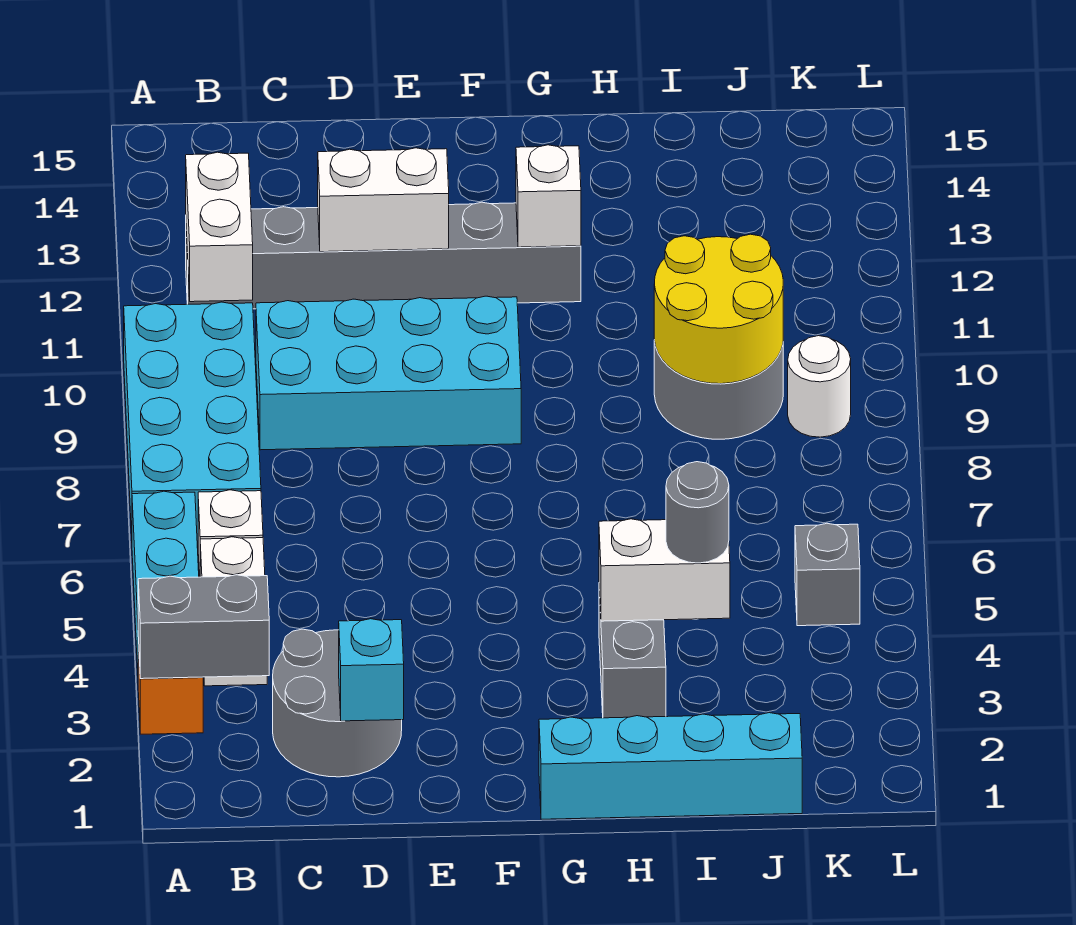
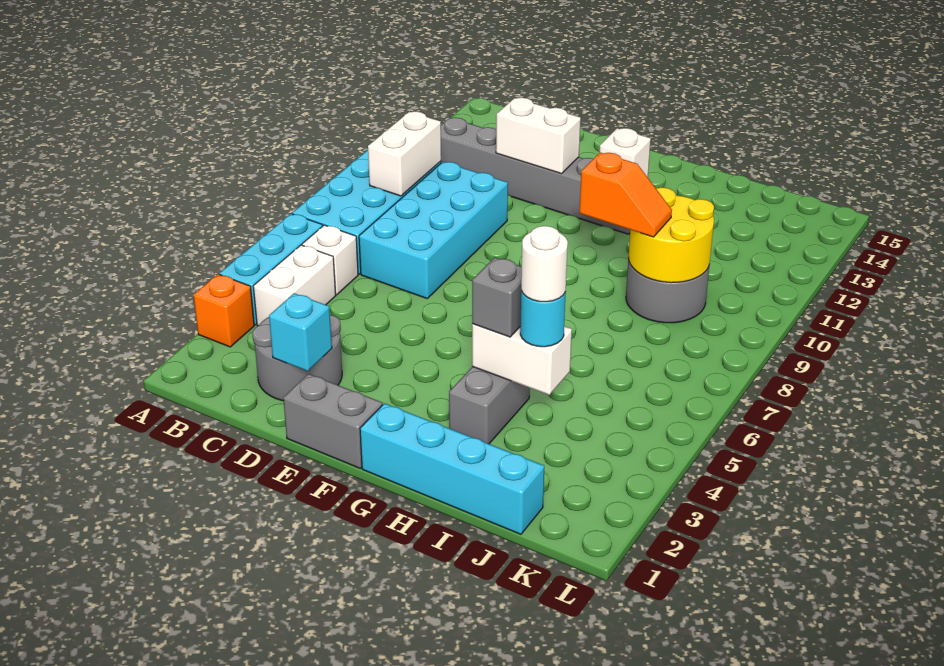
grey brick A3:B3 level 2 -> grey brick E1:F1 level 1
white brick B11:B12 level 2 -> white brick B9:B10 level 2
cyan brick C9:F10 level 1 -> cyan brick C7:D10 level 1
none -> orange slope H9:I9 level 3 top H
grey round brick I4 level 3 -> cyan round brick I4 level 3
grey brick K5 level 1 -> grey brick H4 level 3
white round brick K9 level 1 -> white round brick I4 level 4

